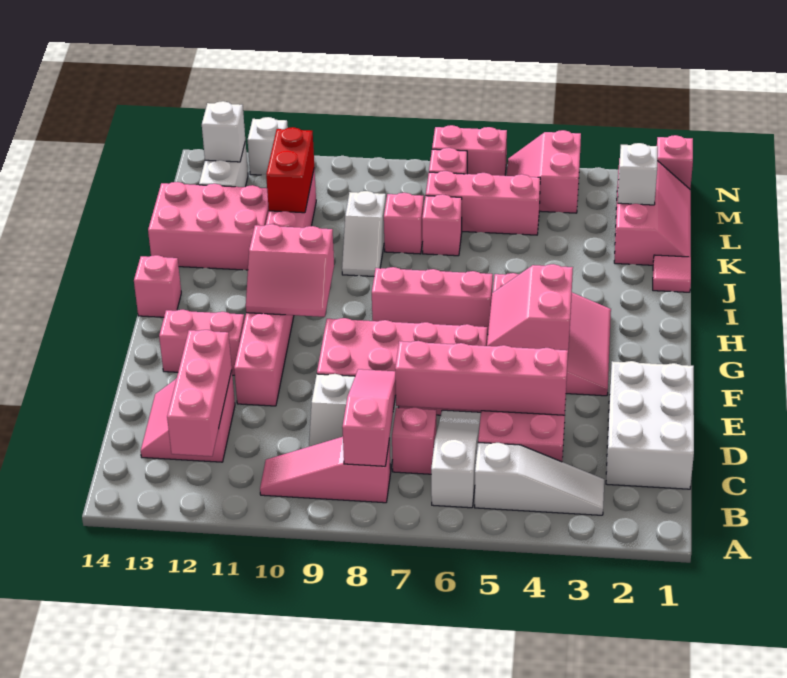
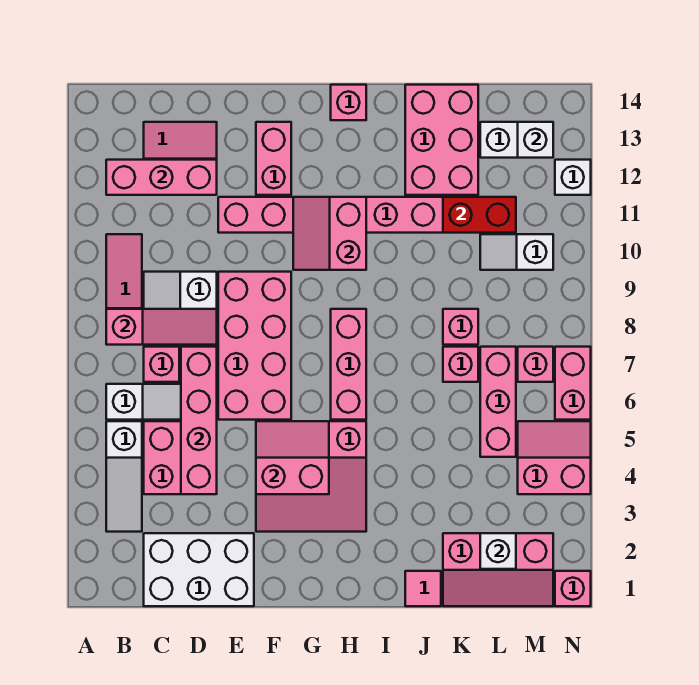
white slope J9:K9 level 1 top K -> white slope L10:M10 level 1 top M

